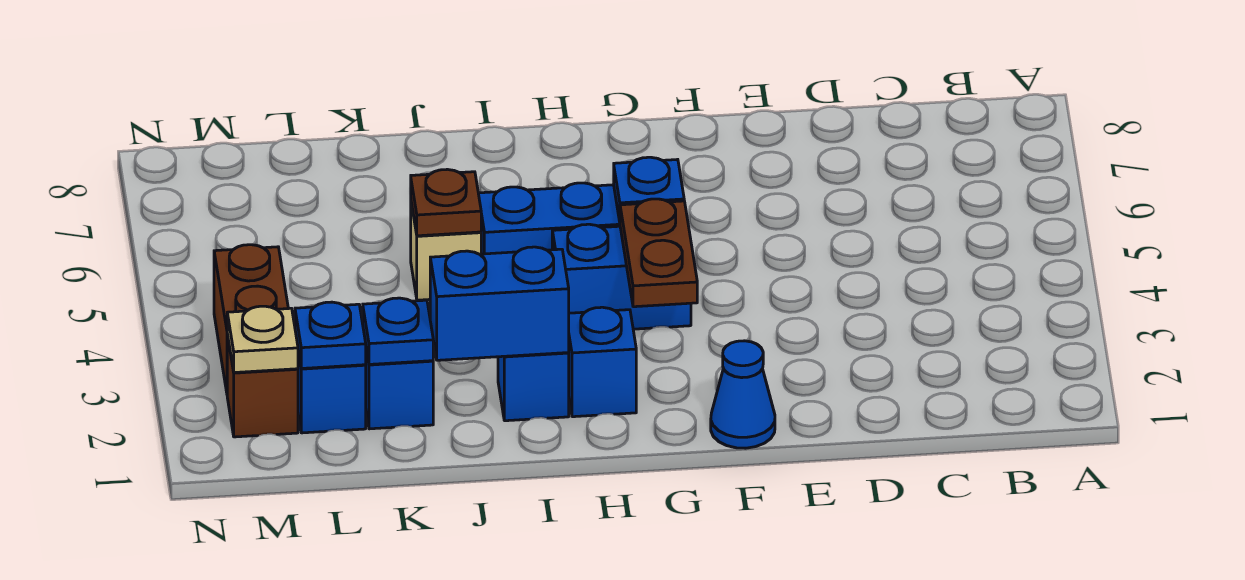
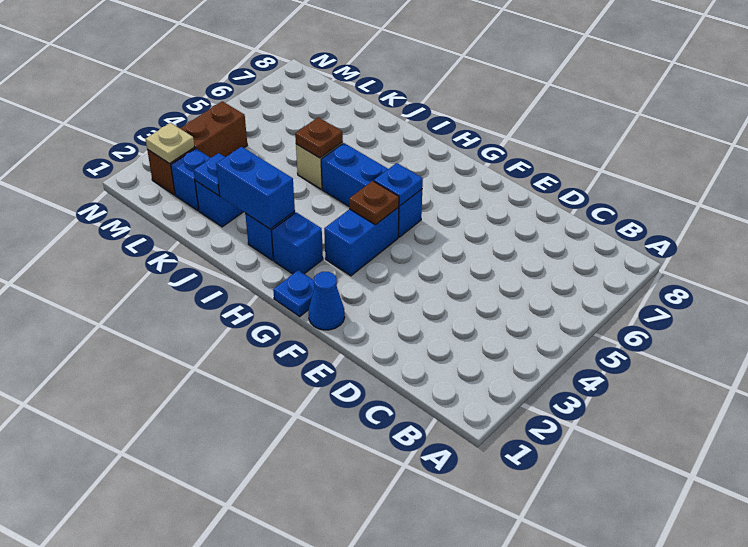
brown plate G3:G4 level 2 -> brown plate G4 level 2
blue brick G4:H4 level 1 -> blue brick G3:G4 level 1
blue plate L2 level 2 -> blue plate G1 level 1

